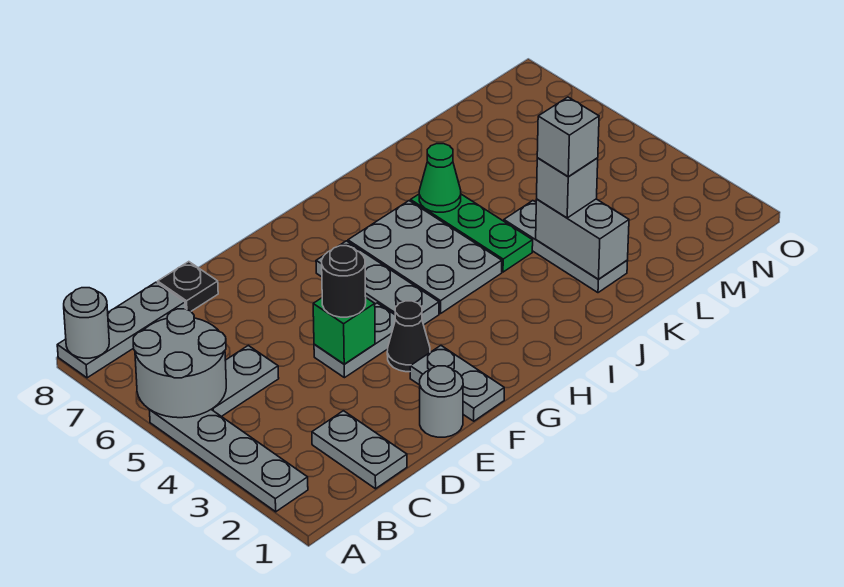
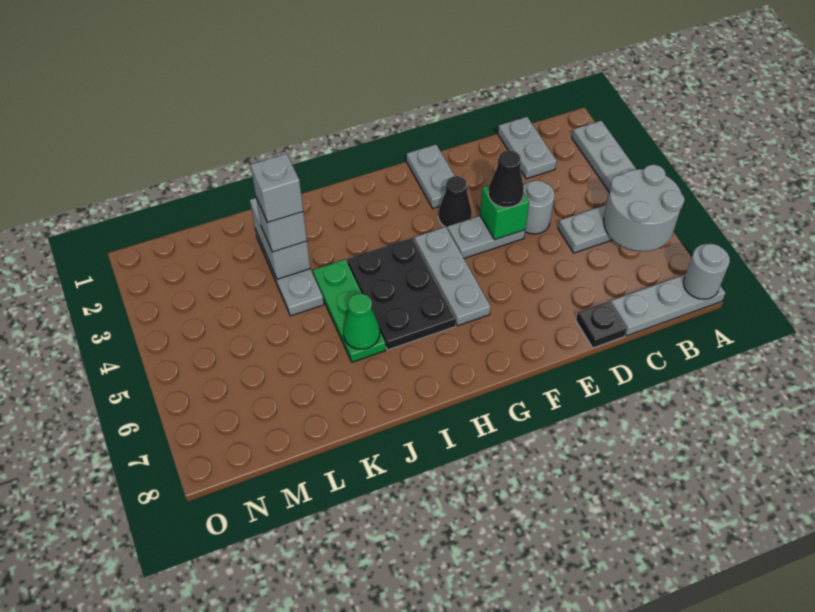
grey round brick E1 level 1 -> grey round brick D4 level 1
black round brick E4 level 3 -> black cone E4 level 3
grey plate H4:I6 level 1 -> black plate H4:I6 level 1

